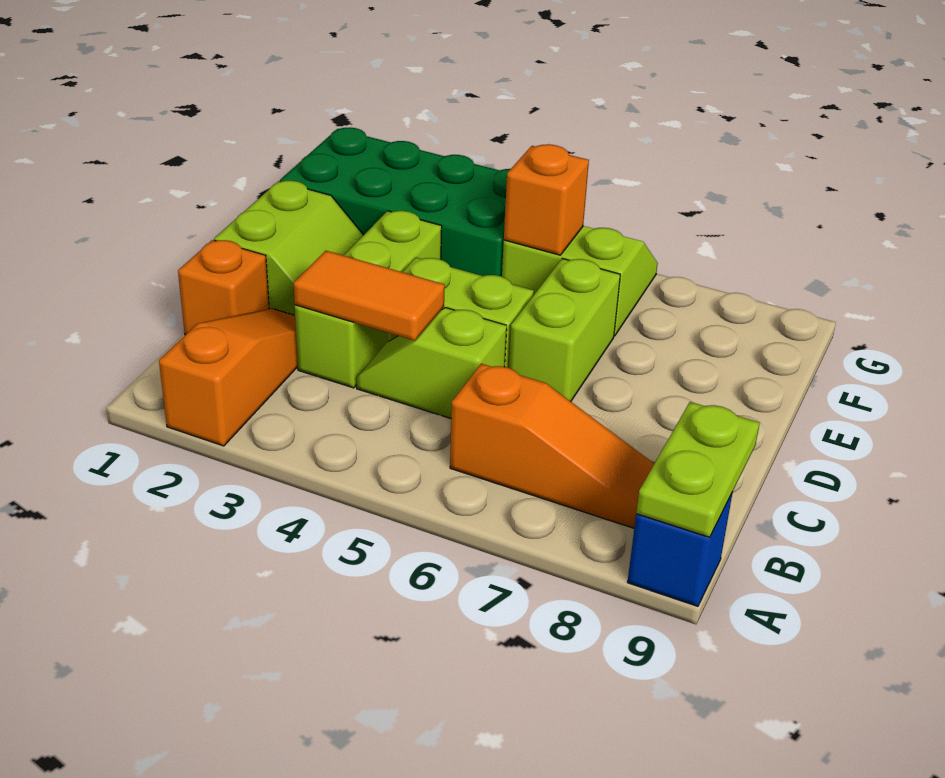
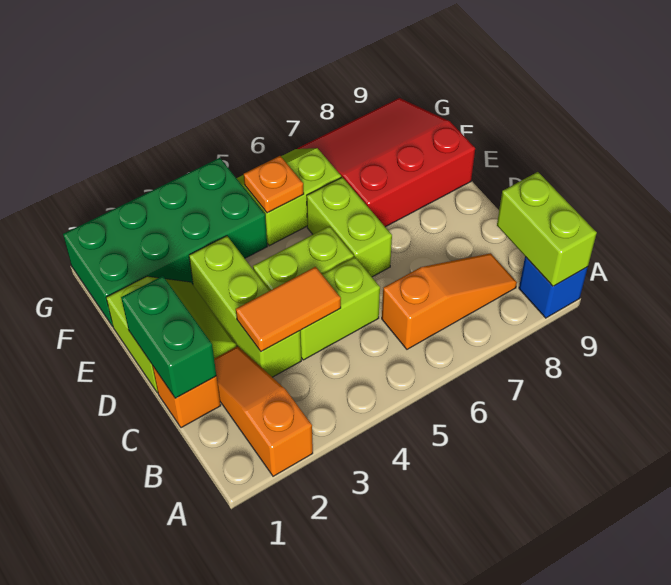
lime plate A9:B9 level 2 -> lime brick A9:B9 level 2
none -> green brick C1:D1 level 2
lime slope C4:C5 level 1 top 5 -> lime brick C4:C5 level 1
none -> red slope E7:G9 level 1 top E
orange brick F5 level 2 -> orange plate F5 level 2

